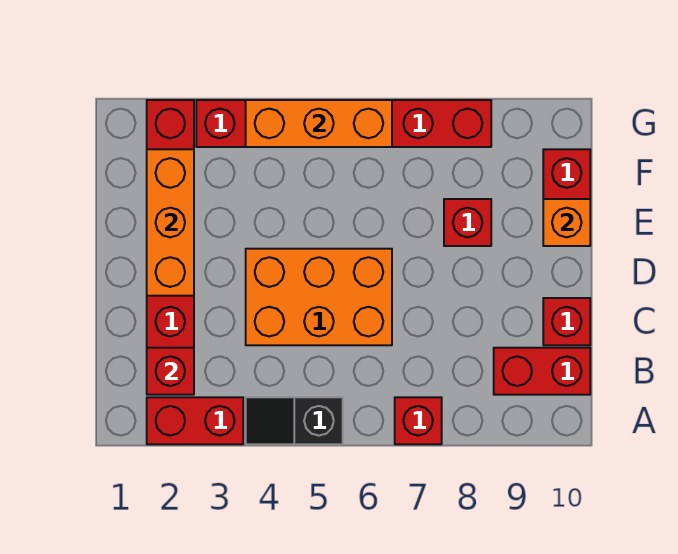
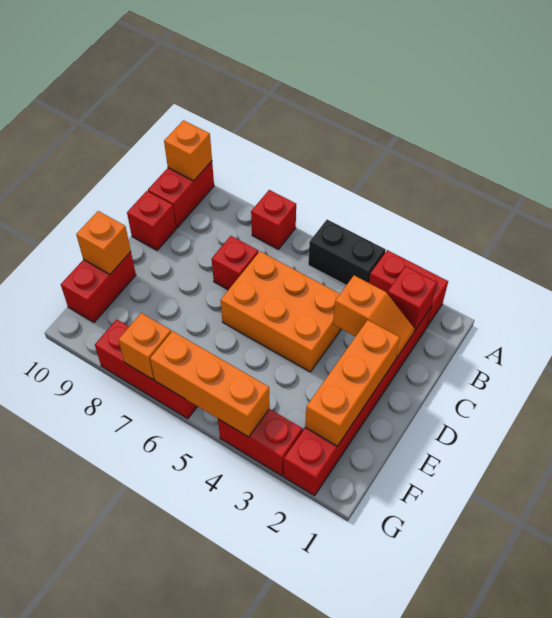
black slope A4:A5 level 1 top 5 -> black brick A4:A5 level 1
none -> orange brick A10 level 2
red brick B9:B10 level 1 -> red brick A10:B10 level 1
none -> orange slope C2:C3 level 2 top 3
red brick E8 level 1 -> red brick C7 level 1
none -> orange brick G7 level 2

